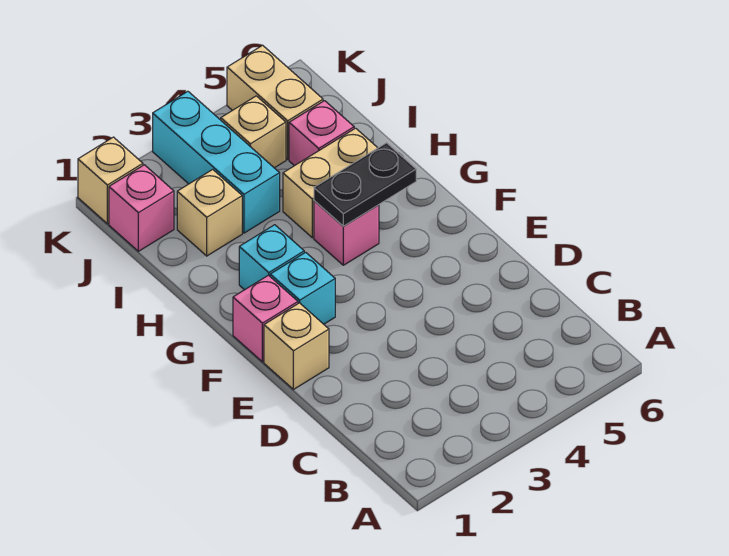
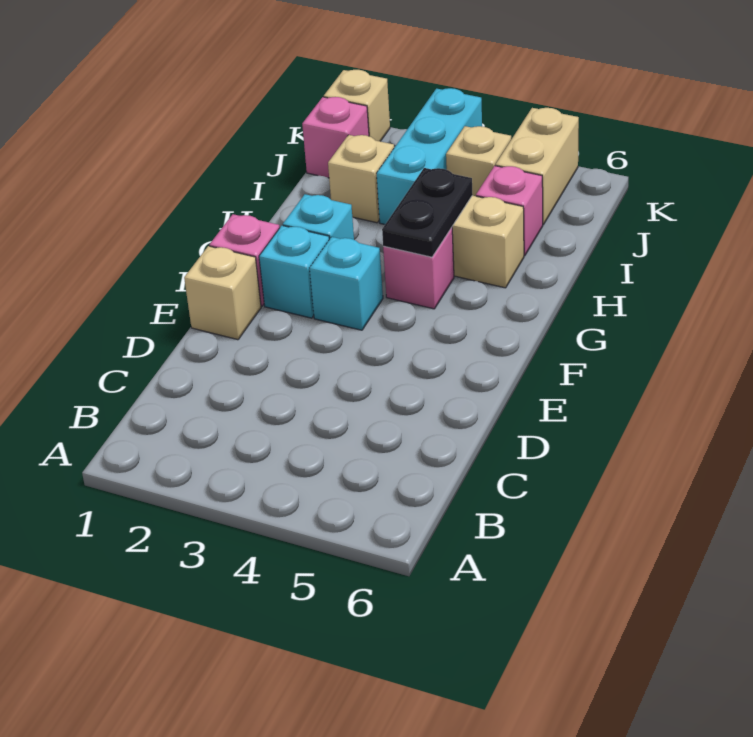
none -> cyan brick F3 level 1
black plate G4:G5 level 2 -> black plate G4:H4 level 2

